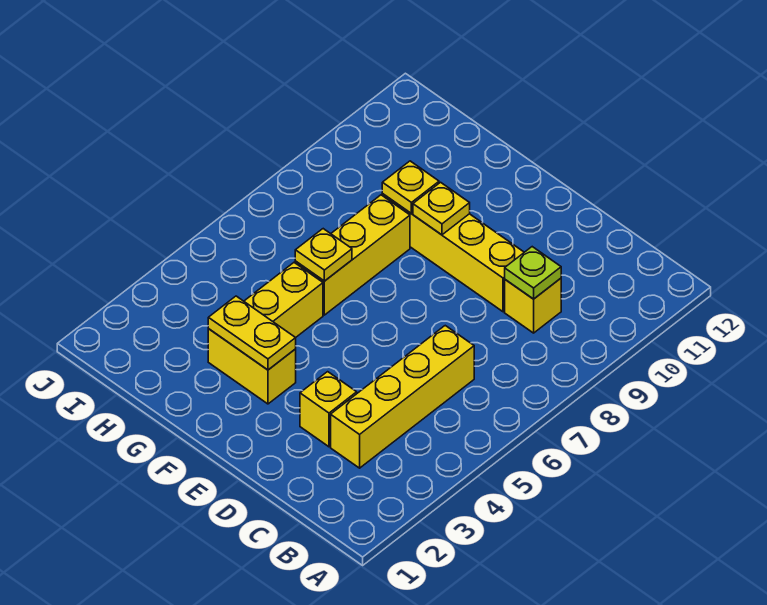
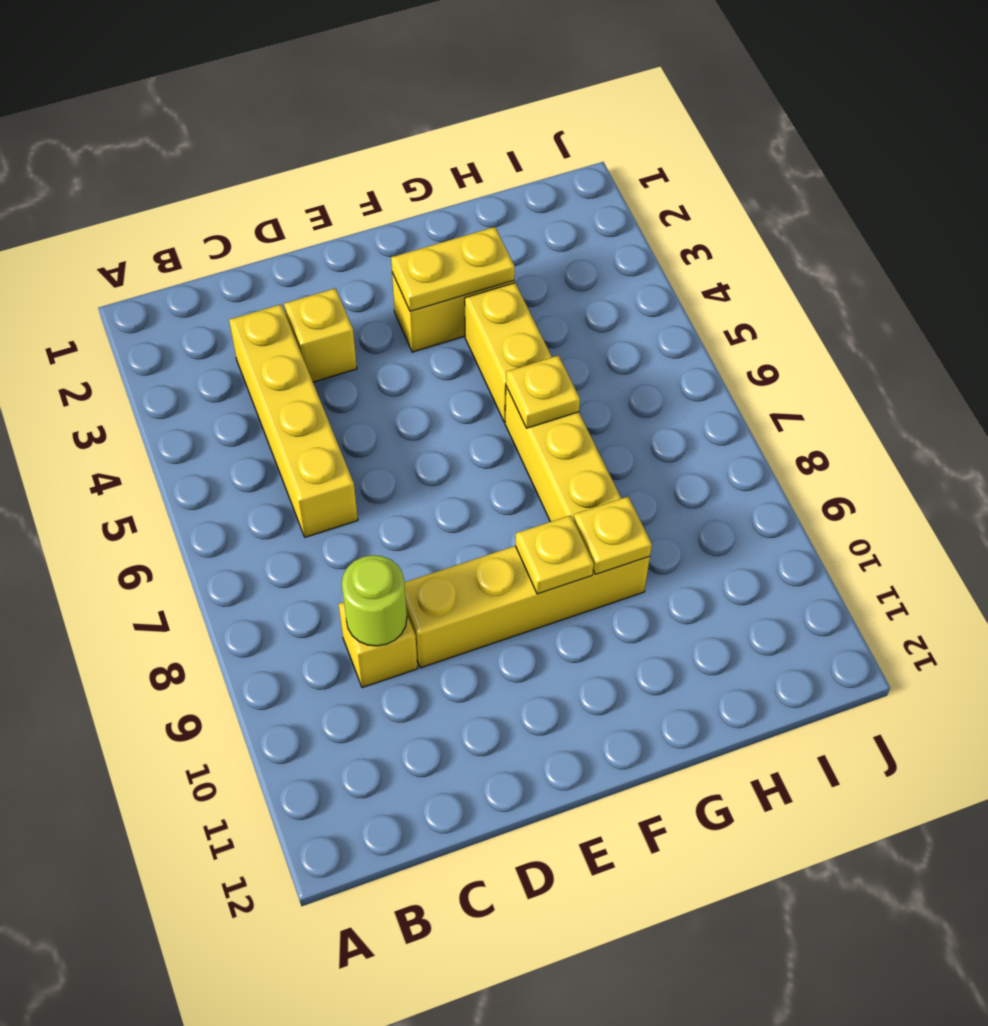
lime plate C9 level 2 -> lime round brick C9 level 2

